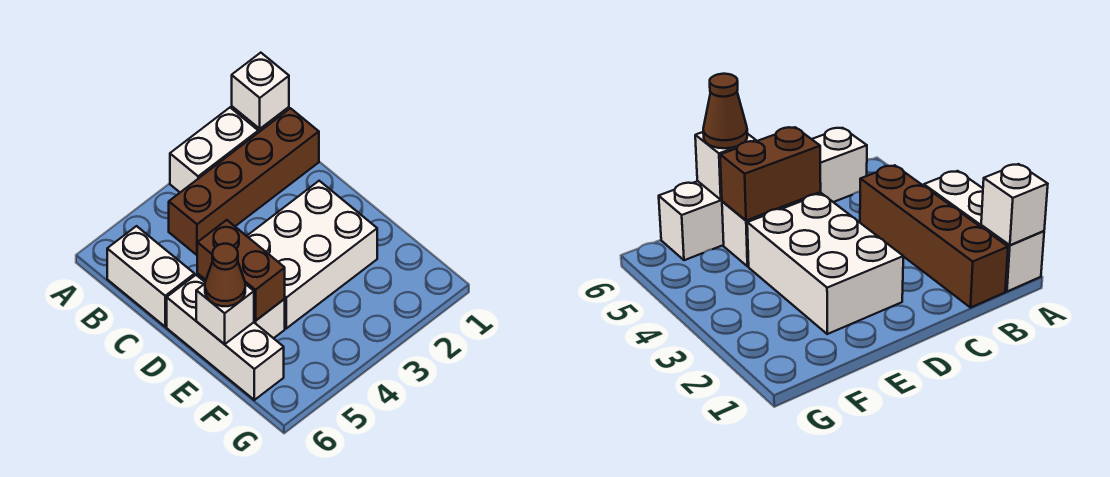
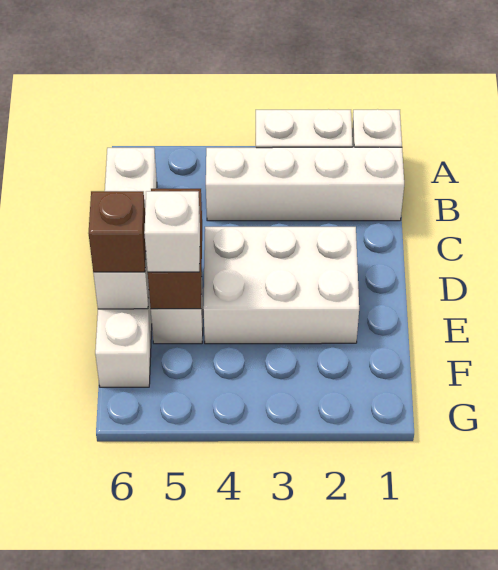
white brick A1 level 2 -> white brick E5 level 3
brown brick B1:B4 level 1 -> white brick B1:B4 level 1
brown cone E6 level 3 -> brown brick E6 level 3

